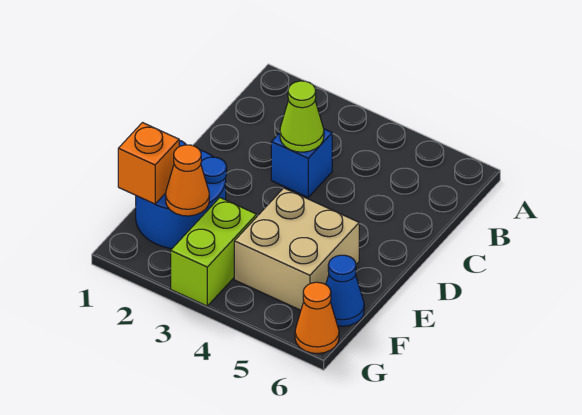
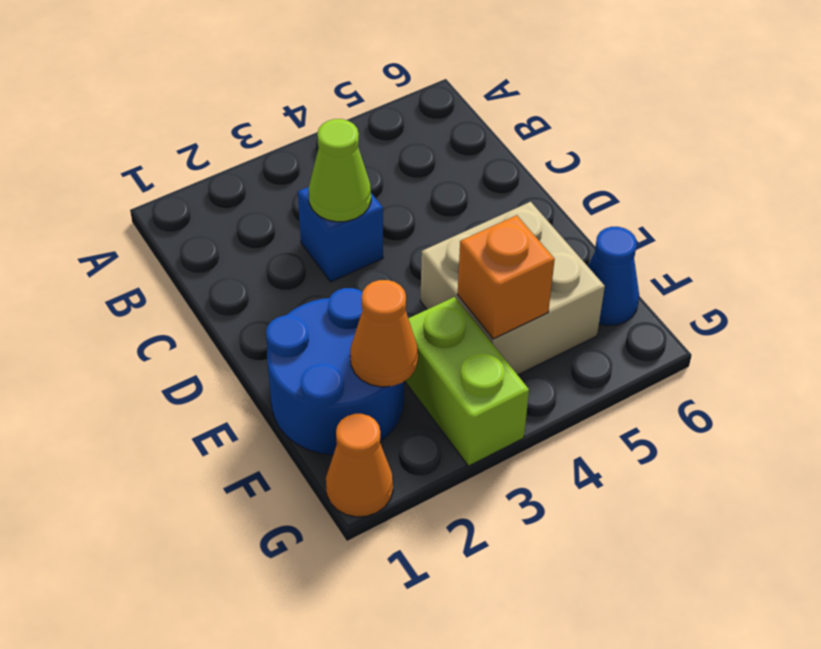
orange brick F1 level 2 -> orange brick F4 level 2
orange cone G6 level 1 -> orange cone G1 level 1

